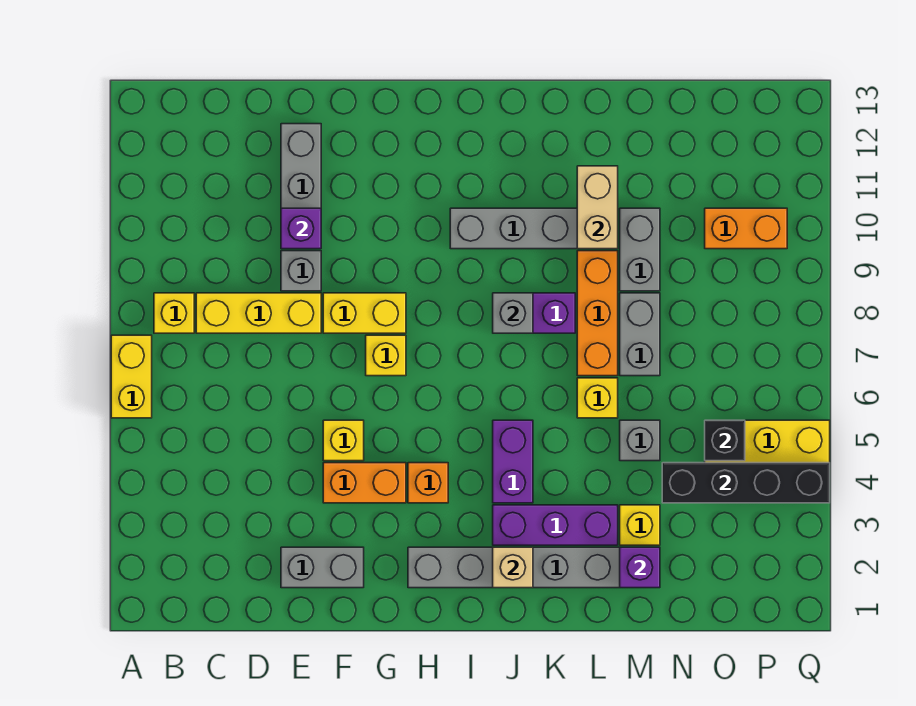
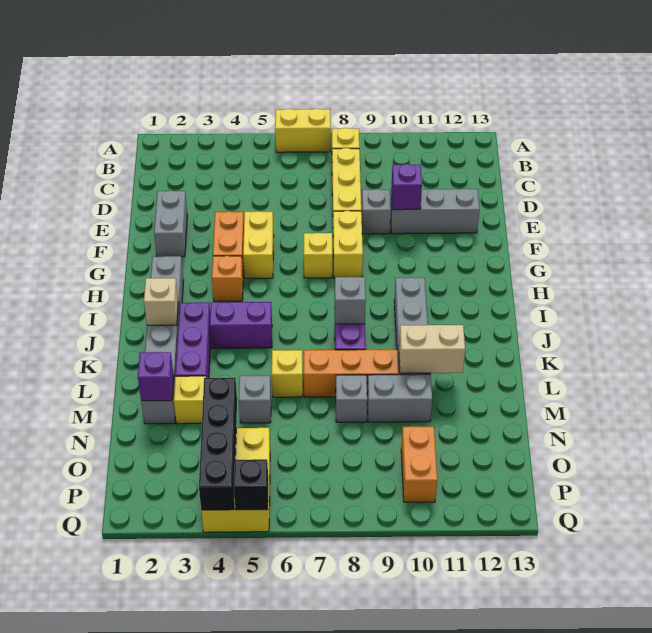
yellow brick F5 level 1 -> yellow brick F5:G5 level 1
grey brick M7:M8 level 1 -> grey brick M8 level 1
black brick O5 level 2 -> black brick Q5 level 2

